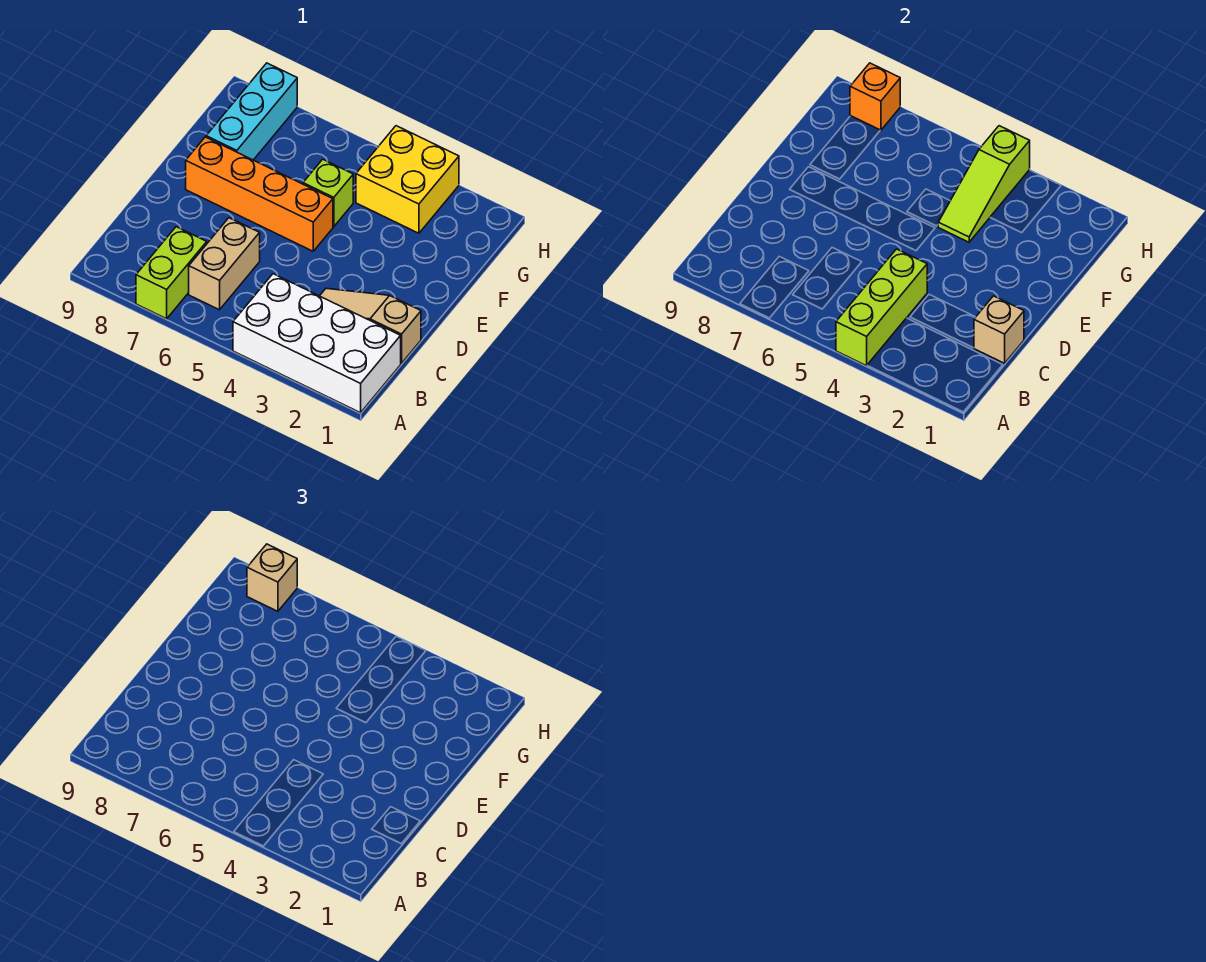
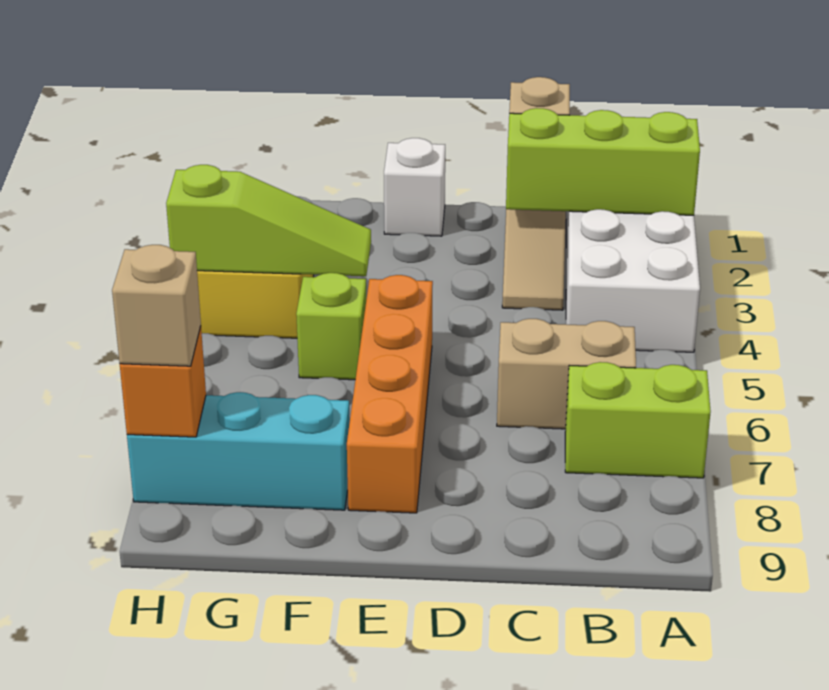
lime brick A4:C4 level 2 -> lime brick A2:C2 level 2
none -> white brick E1 level 1

